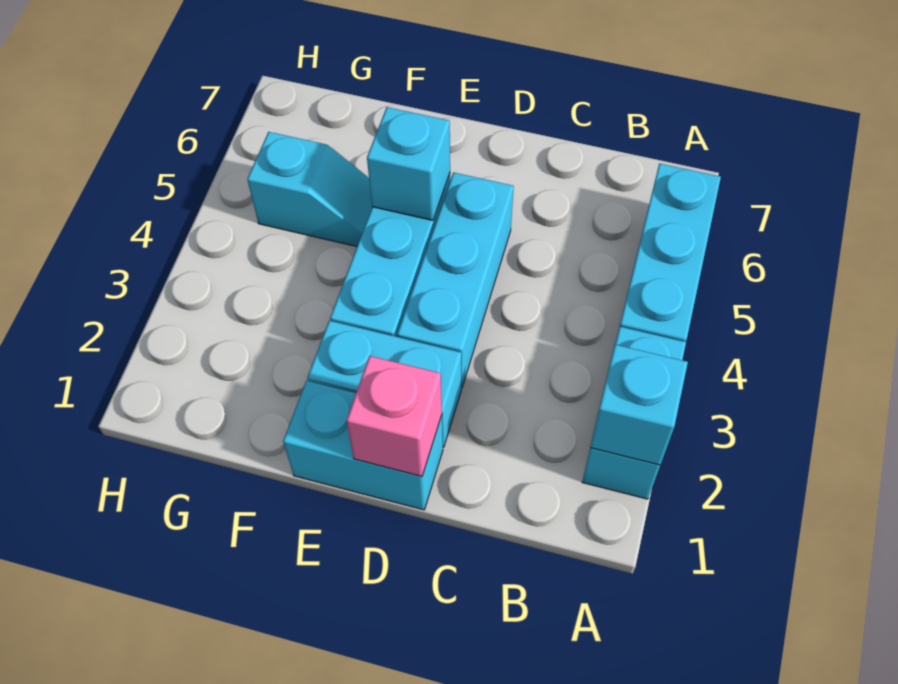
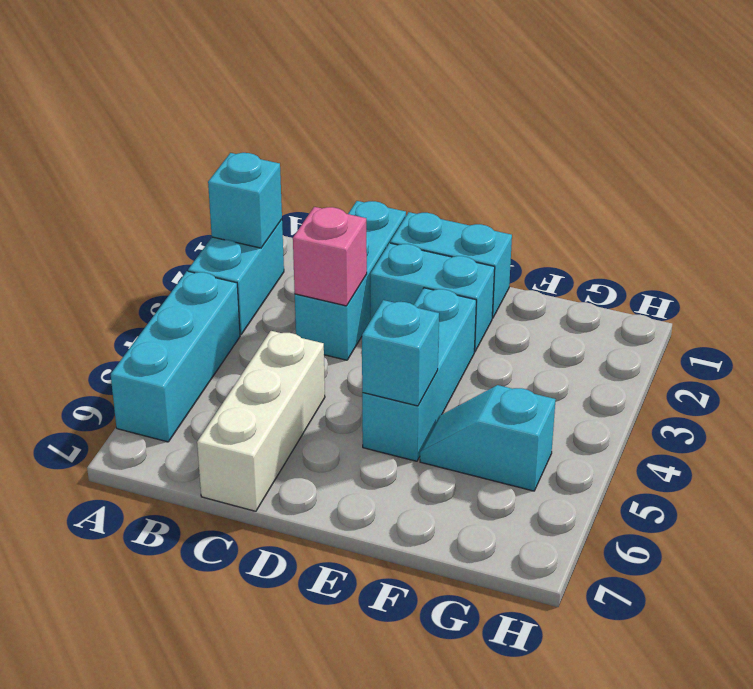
none -> white brick C5:C7 level 1
pink brick D1 level 2 -> pink brick C3 level 2
cyan brick D3:D5 level 1 -> cyan brick C1:C3 level 1

